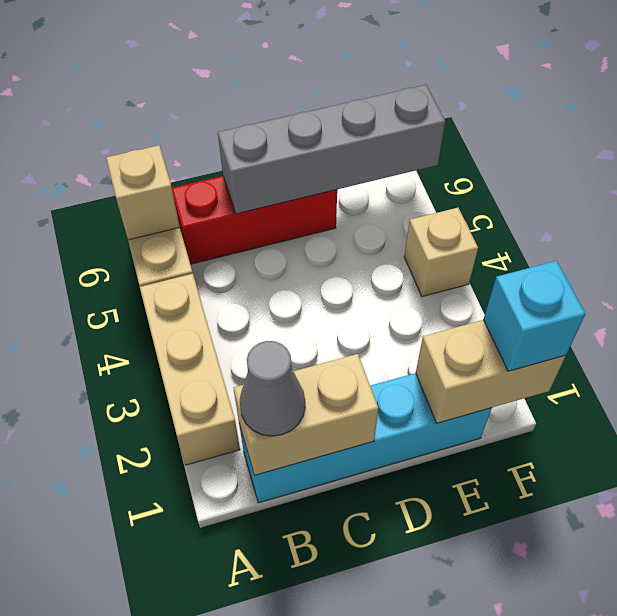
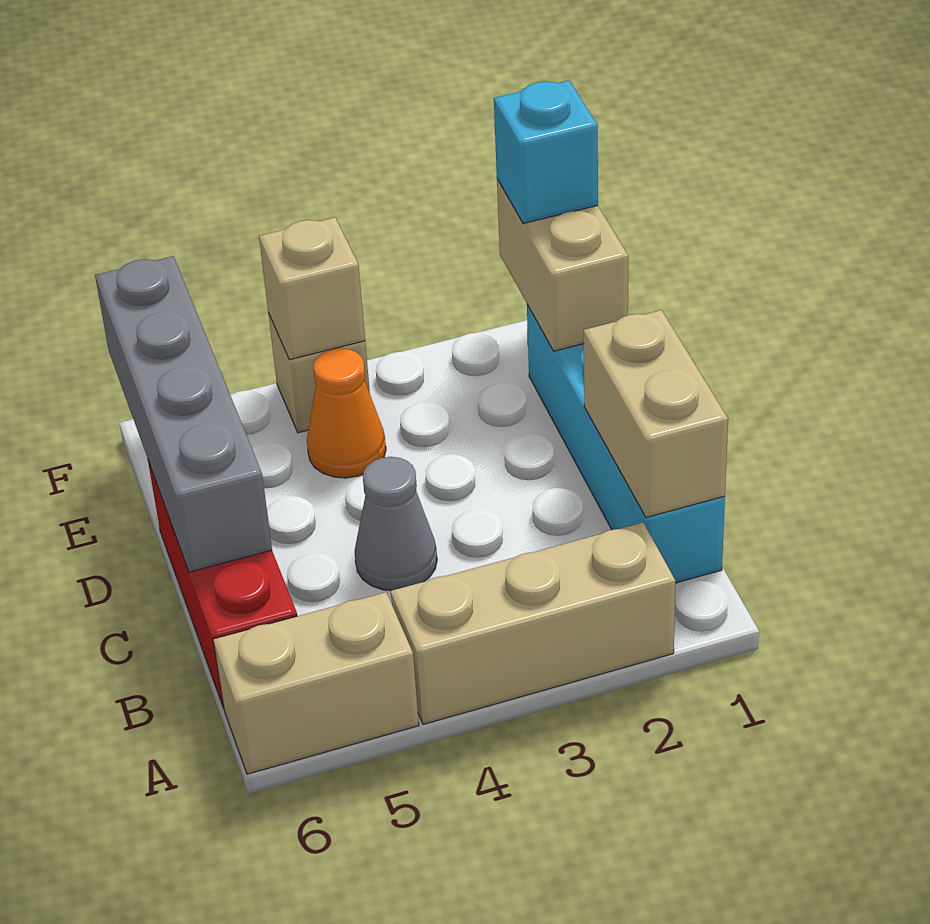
tan brick A6 level 2 -> tan brick F4 level 2
grey cone B1 level 3 -> grey cone C4 level 1
none -> orange cone E4 level 1

